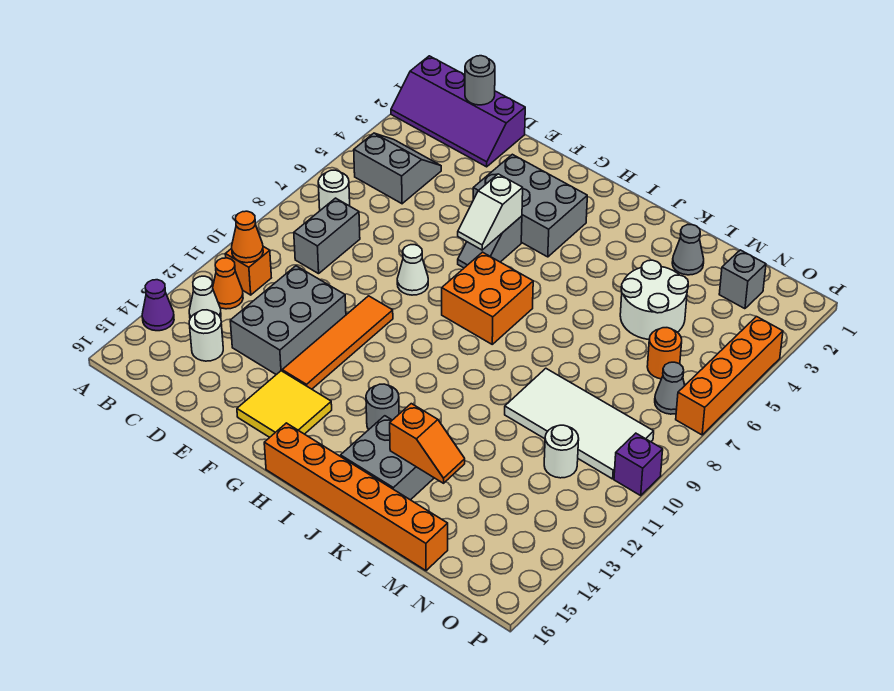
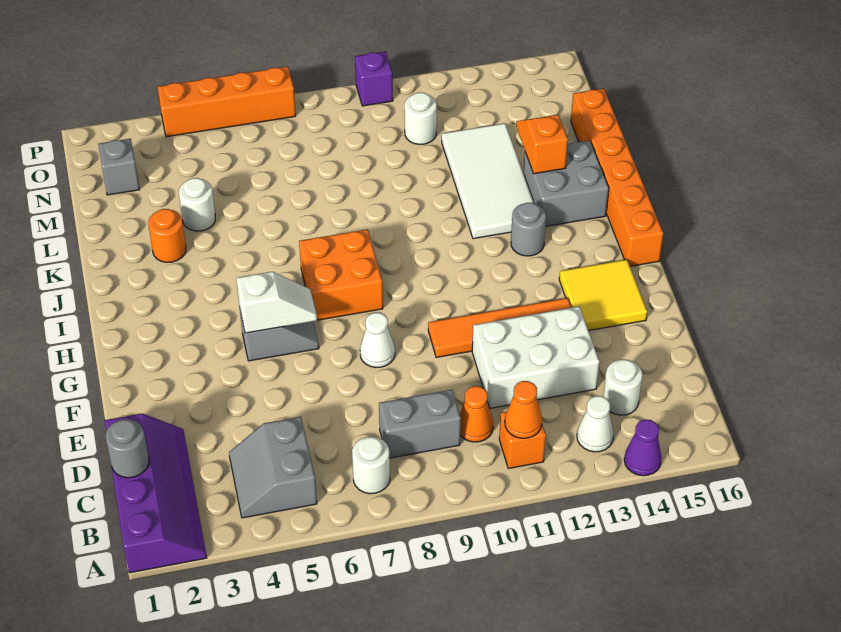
orange cone B12 level 1 -> orange cone C10 level 1
grey brick D11:E13 level 1 -> white brick D11:E13 level 1
grey brick F3:H4 level 1 -> none
grey cone L2 level 1 -> none
white round brick L4:M5 level 1 -> white round brick L4 level 1
white tile L9:O10 level 1 -> white tile J12:M13 level 1
orange round brick N6 level 1 -> orange round brick K3 level 1
grey cone O7 level 1 -> none

